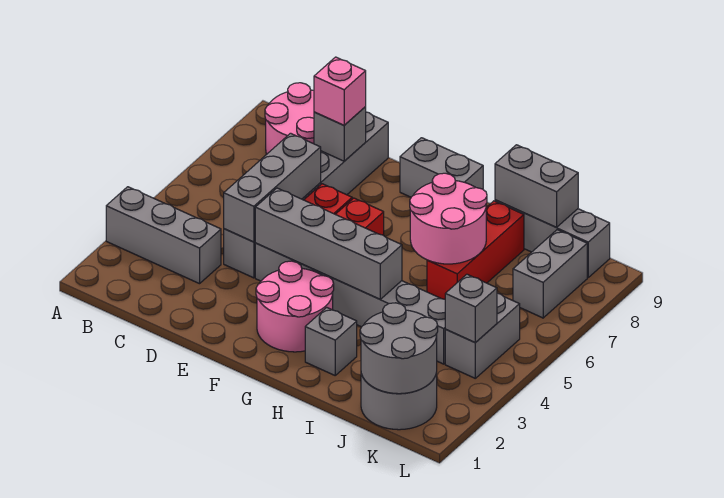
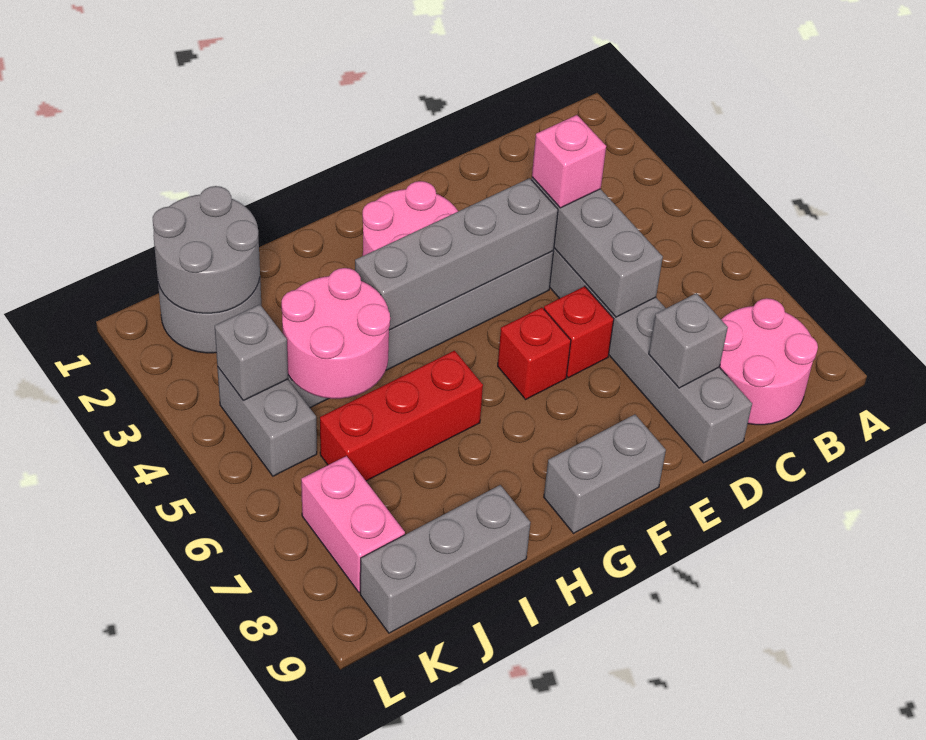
grey brick A3:C3 level 1 -> none
pink brick D8 level 3 -> pink brick D4 level 3
grey brick H2 level 1 -> none
pink round brick H6:I7 level 2 -> pink round brick I4:J5 level 2
red brick I6:I8 level 1 -> red brick H6:J6 level 1
grey brick I9:J9 level 2 -> none
grey brick K7:K8 level 1 -> pink brick K7:K8 level 1

